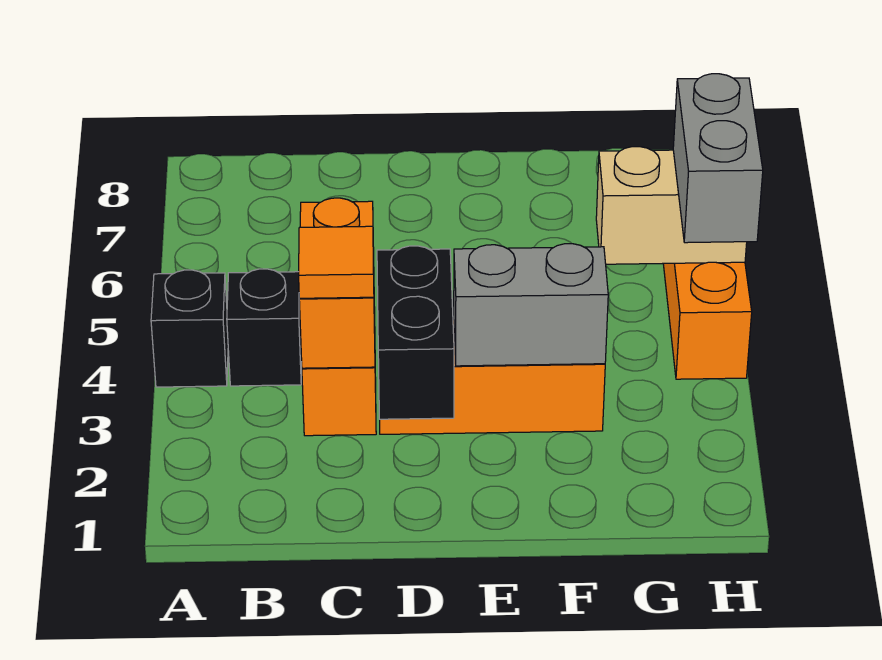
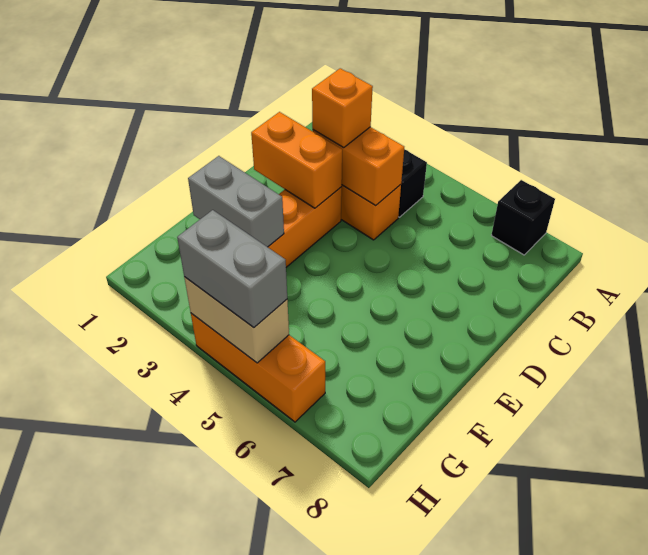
black brick A4 level 1 -> black brick A7 level 1
orange tile C3 level 3 -> orange brick C3 level 3
black brick D2:D3 level 2 -> orange brick D2:D3 level 2
grey brick E3:F3 level 2 -> grey brick F2:F3 level 2
tan brick G5:H5 level 2 -> tan brick H4:H5 level 2

